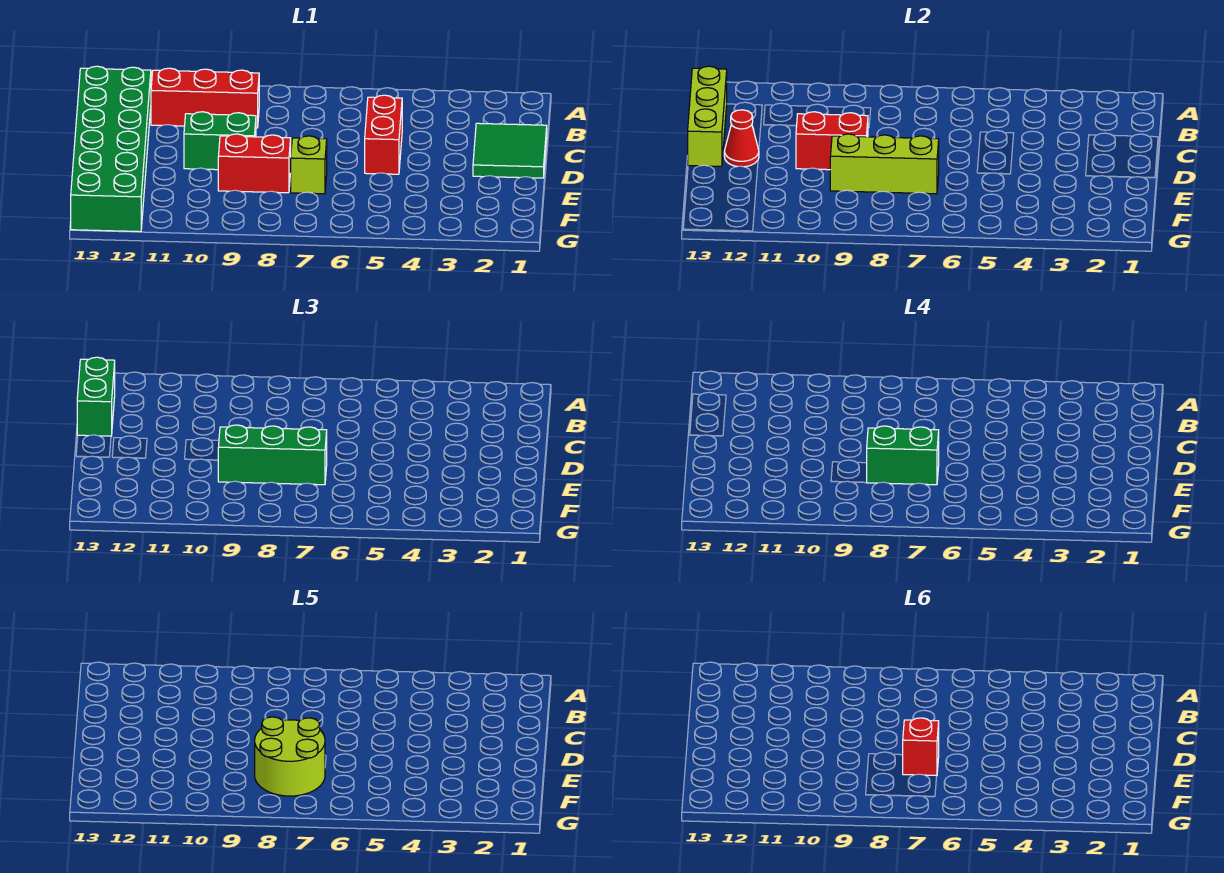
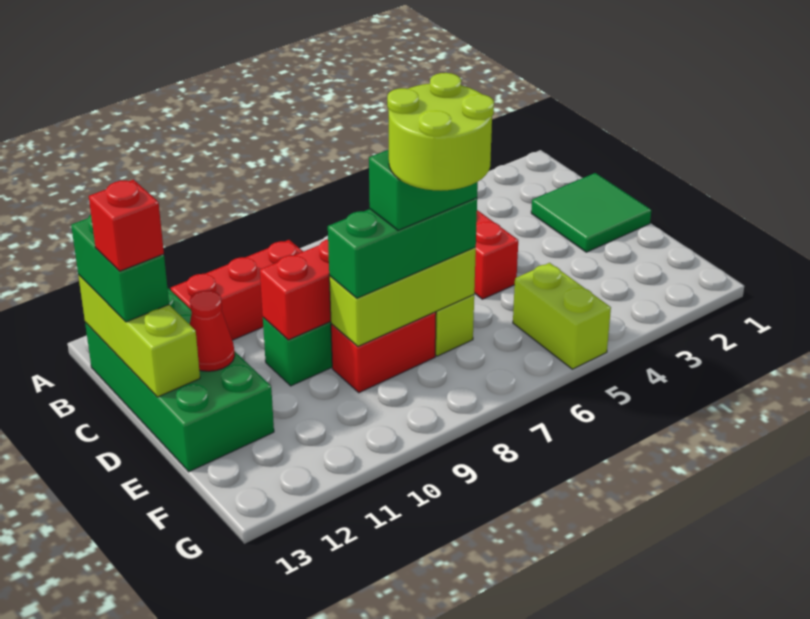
green brick B12:G13 level 1 -> green brick B12:E13 level 1
red brick E7 level 6 -> red brick C13 level 4
none -> lime brick F5:G5 level 1

